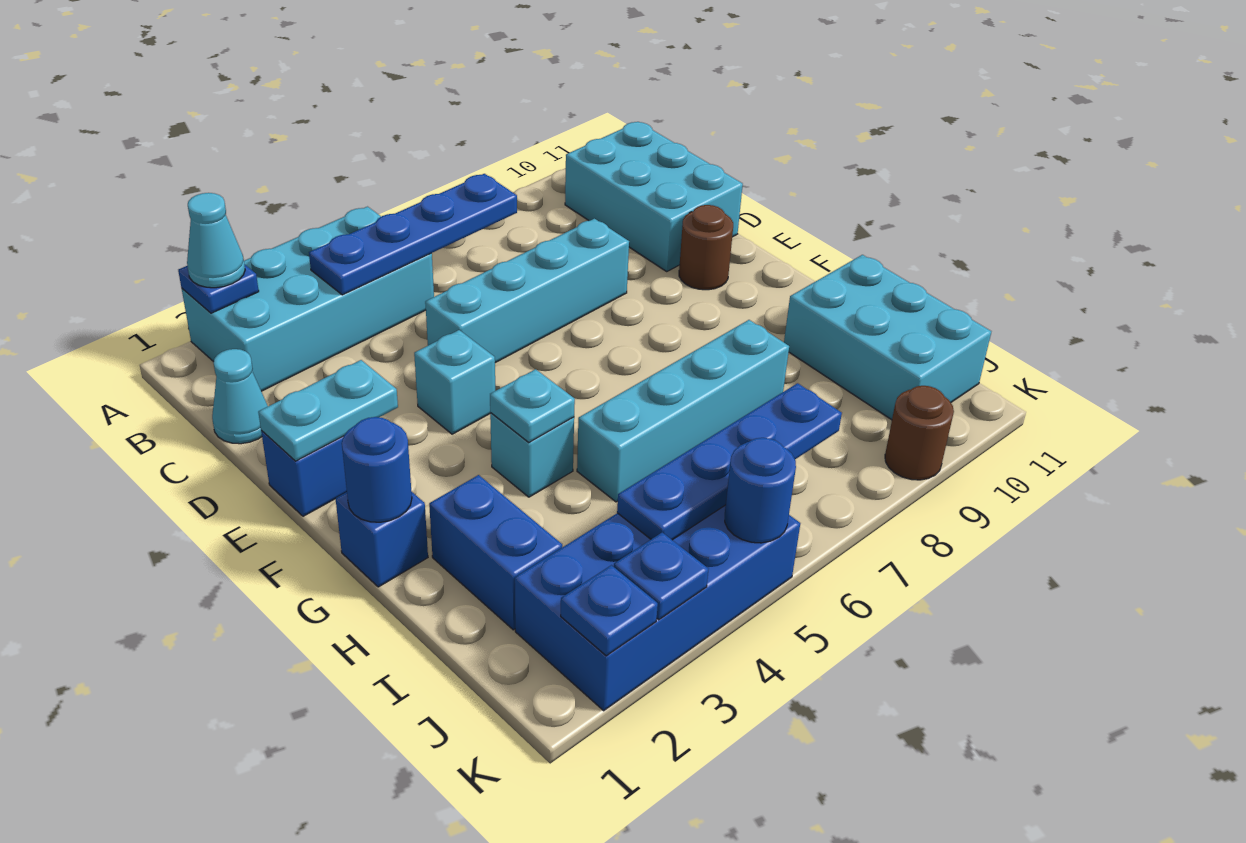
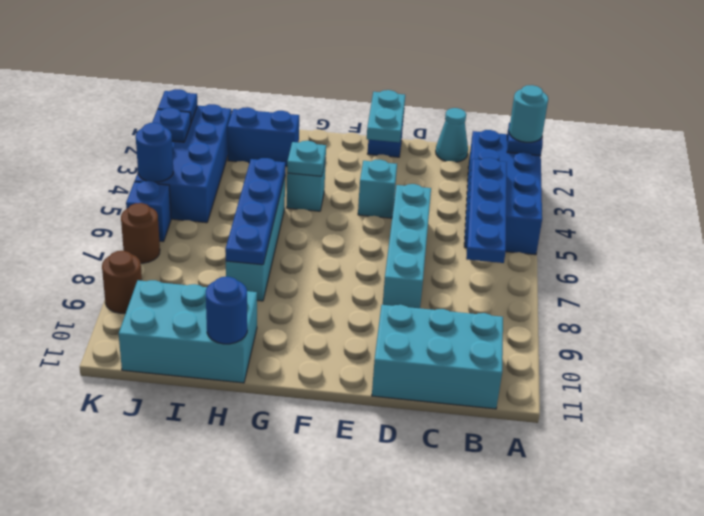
cyan brick A2:B5 level 1 -> blue brick A2:B5 level 1
cyan cone A2 level 3 -> cyan round brick A2 level 3
brown round brick E10 level 1 -> brown round brick K7 level 1
blue brick G1 level 1 -> blue brick K6 level 1
blue round brick G1 level 2 -> blue round brick H11 level 2
blue plate J4:J7 level 2 -> blue plate H5:H8 level 2

